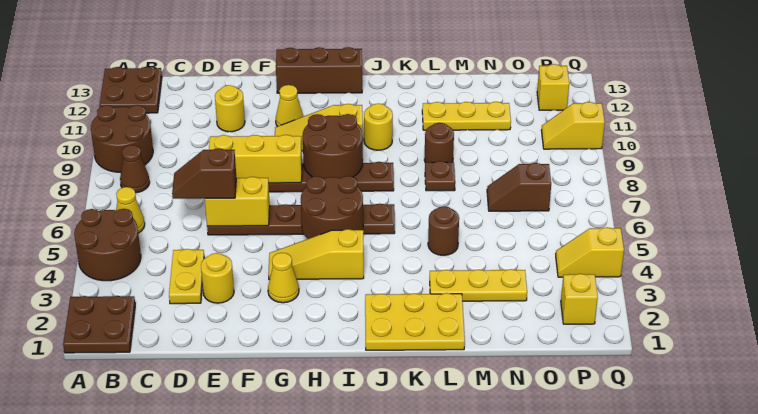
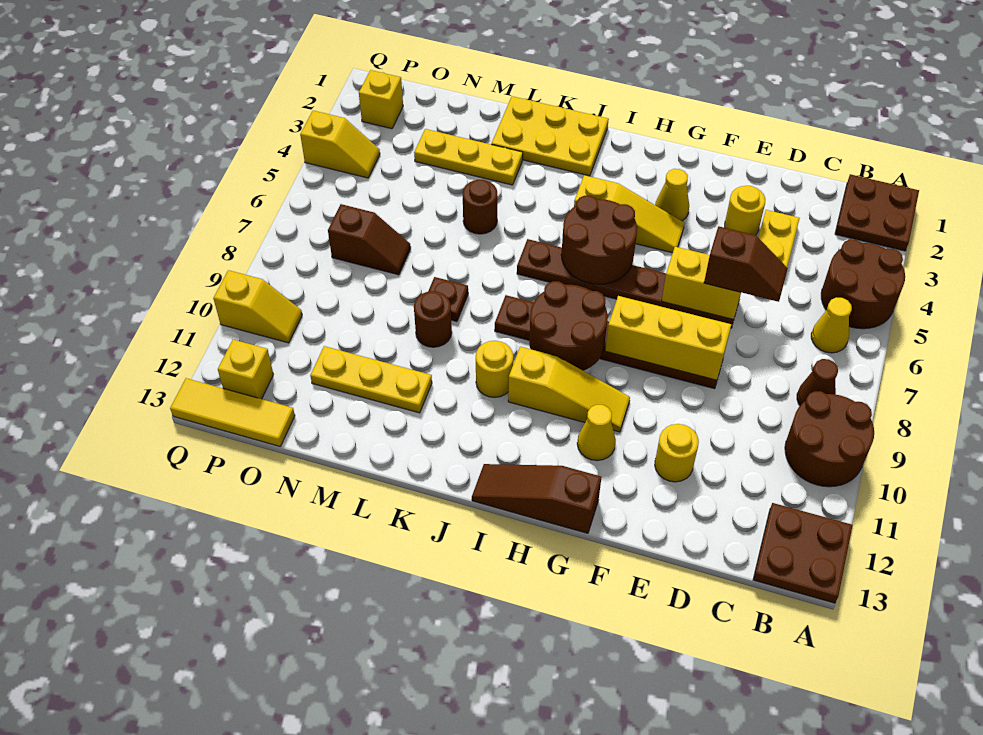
brown brick G13:I13 level 1 -> brown slope G13:I13 level 1 top G
none -> yellow tile O13:Q13 level 1

